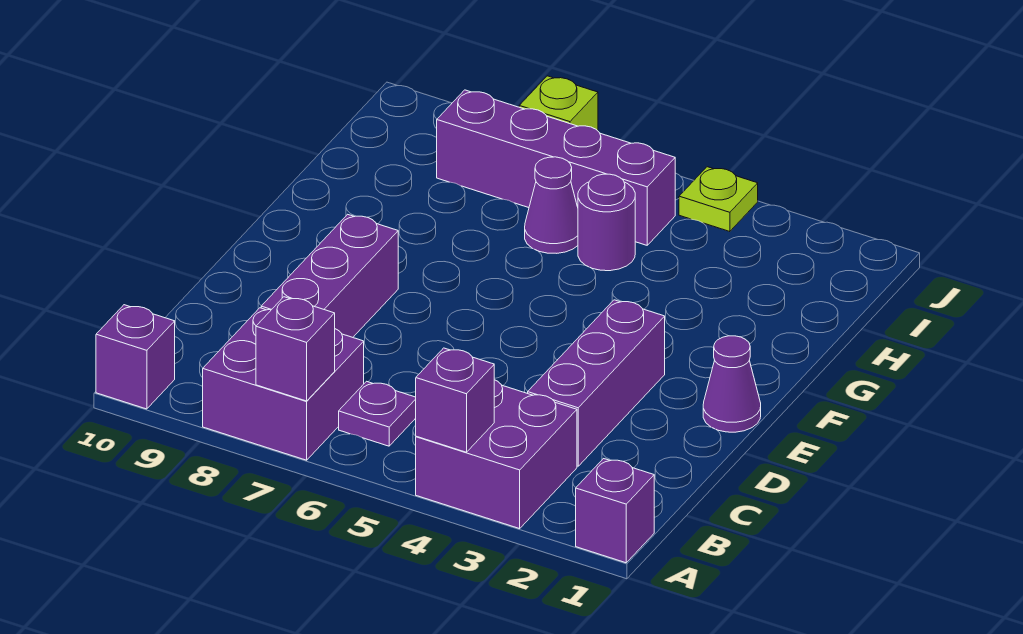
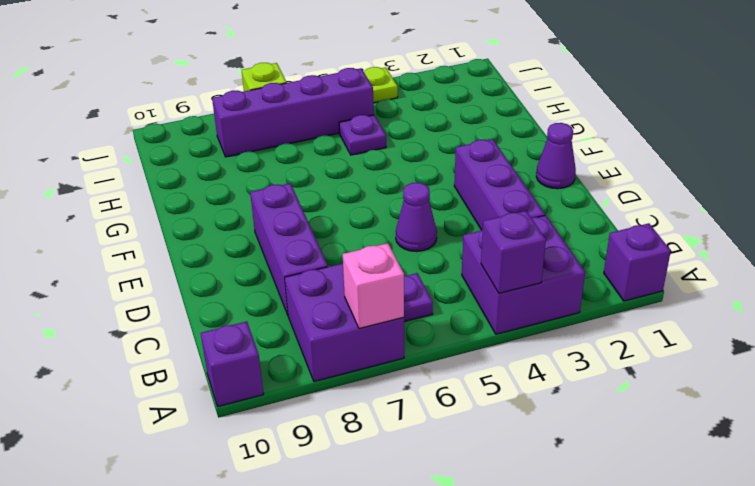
purple brick A7 level 2 -> pink brick A7 level 2
purple round brick H5 level 1 -> purple plate H5 level 1
purple cone H6 level 1 -> purple cone D5 level 1

